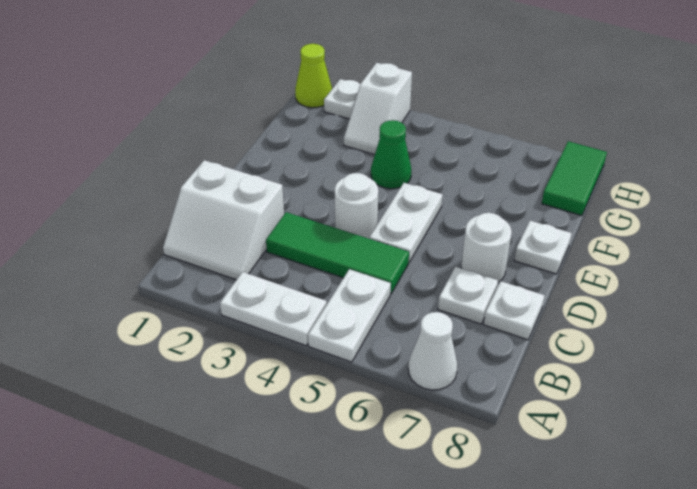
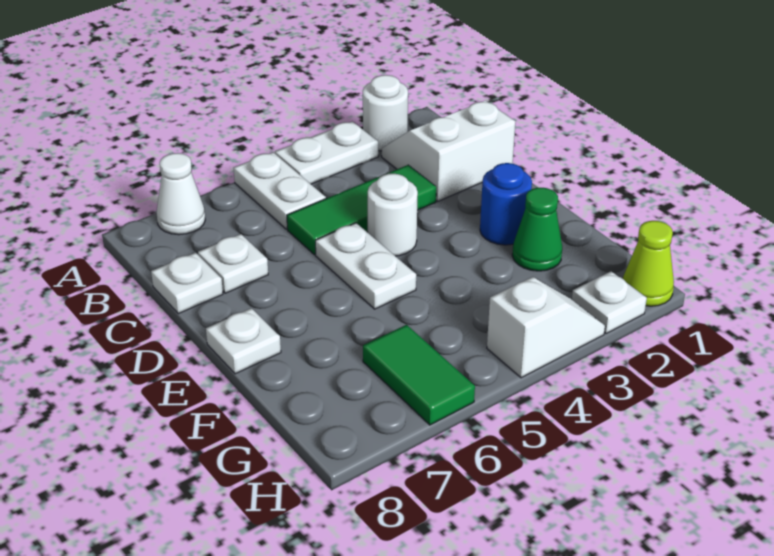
white round brick D7 level 1 -> white round brick A2 level 1
none -> blue round brick E2 level 1
green cone F4 level 1 -> green cone F2 level 1
white slope G3:H3 level 1 top H -> white slope H3:H4 level 1 top 4
green tile G8:H8 level 1 -> green tile G6:H6 level 1

